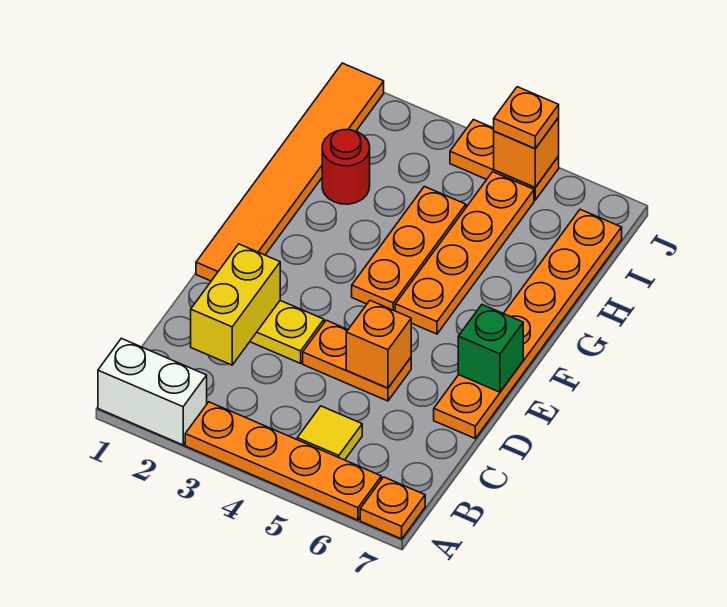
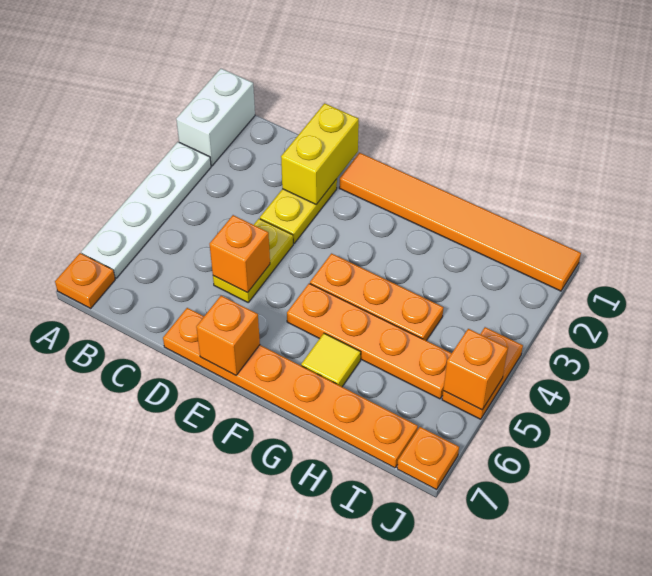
orange plate A3:A6 level 1 -> white plate A3:A6 level 1
yellow tile B5 level 1 -> yellow tile G6 level 1
yellow brick C2:D2 level 2 -> yellow brick D1:D2 level 2
orange plate D4:D5 level 1 -> yellow plate D4:D5 level 1
green brick E7 level 2 -> orange brick E7 level 2
red round brick H2 level 1 -> none
orange plate J5 level 3 -> orange plate J7 level 1

